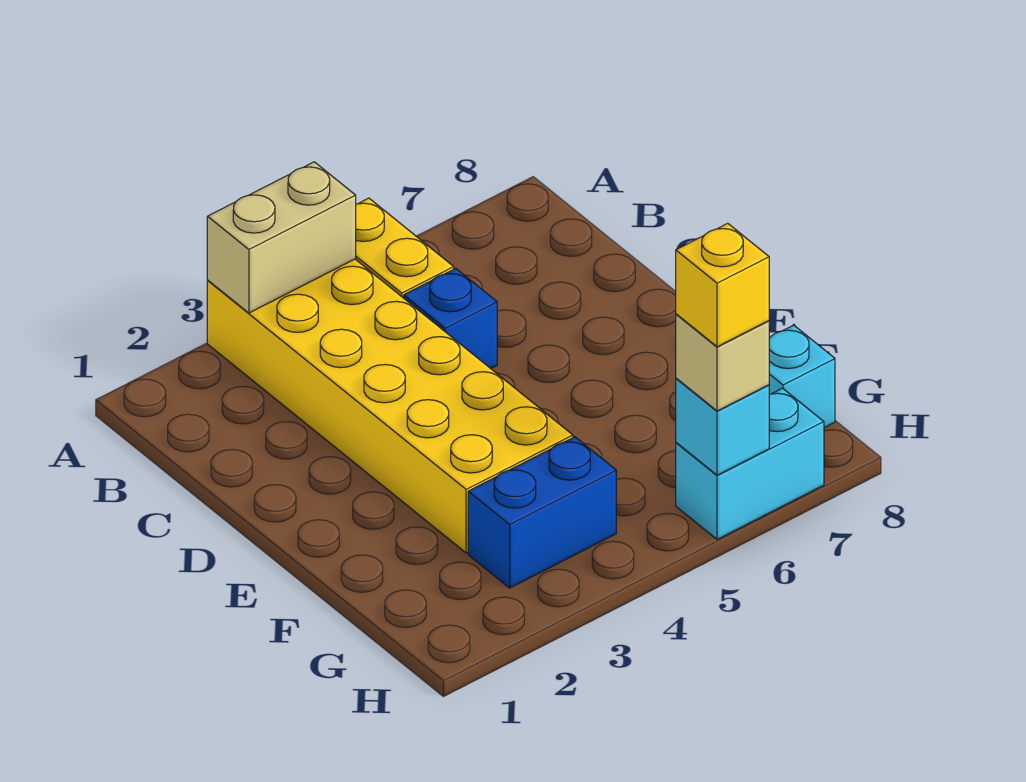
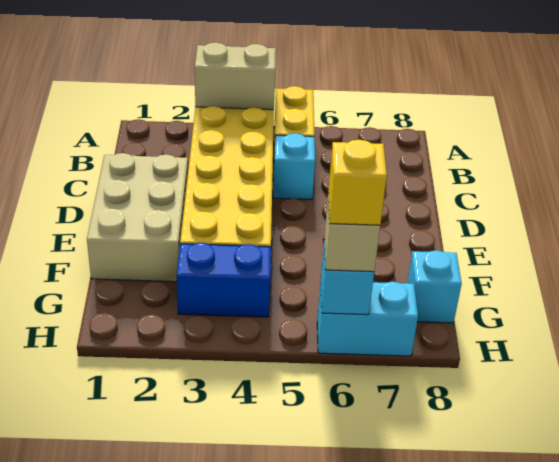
blue brick C5 level 1 -> cyan brick C5 level 1
none -> tan brick D1:F2 level 1

